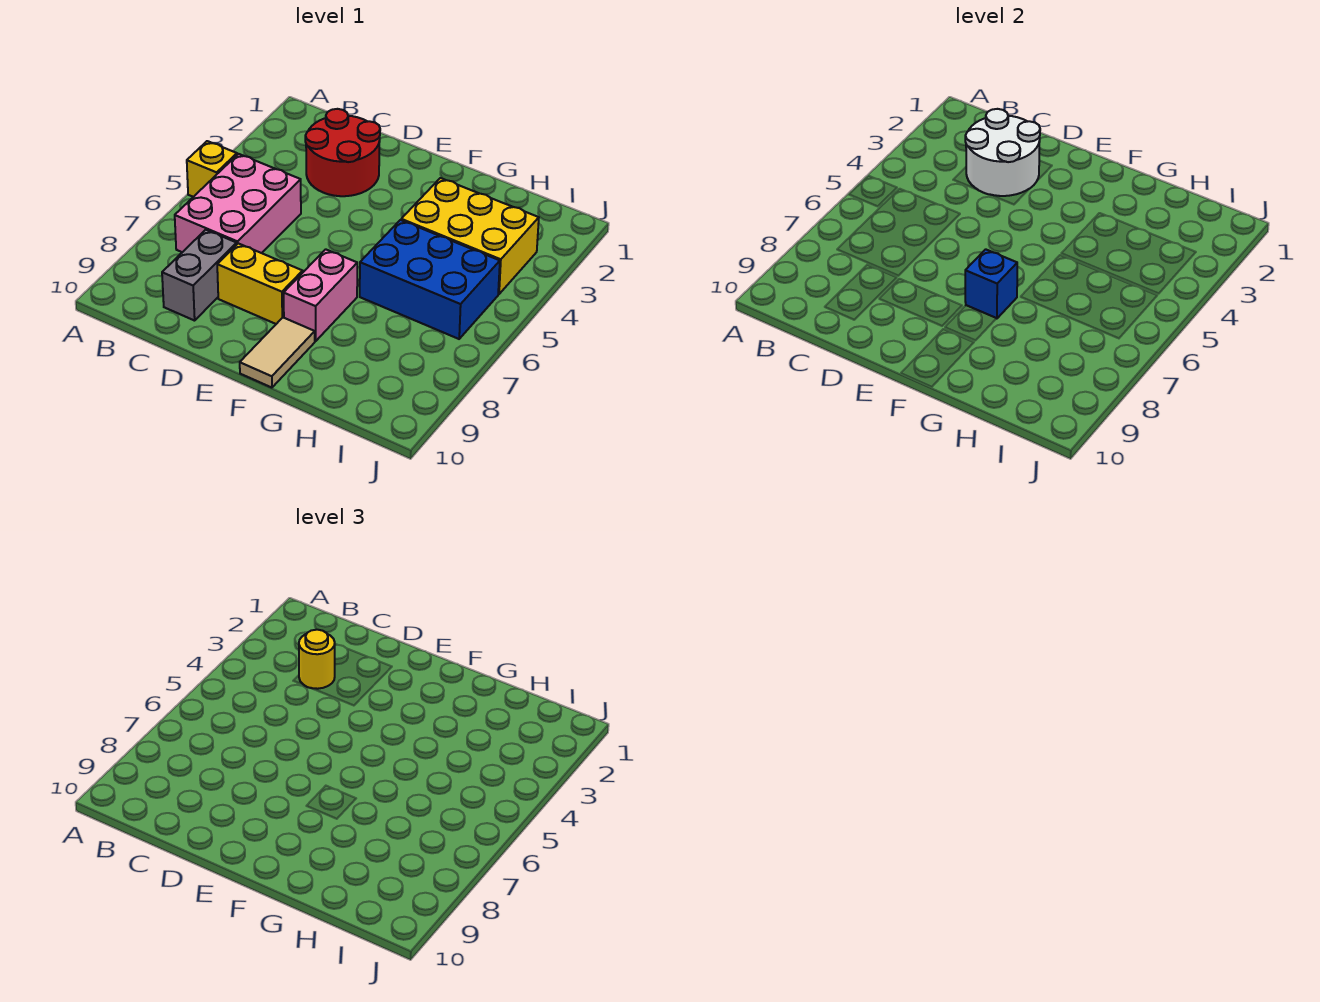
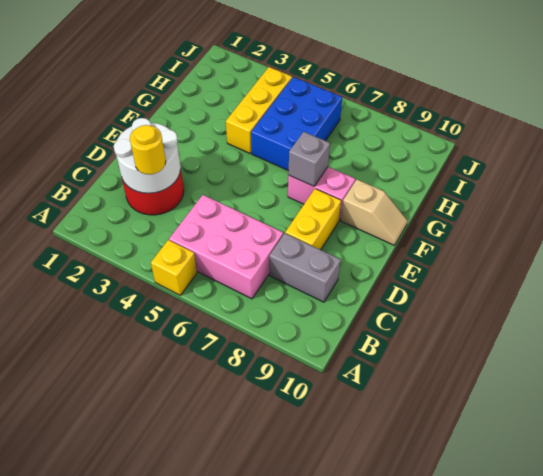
blue brick F7 level 2 -> grey brick F7 level 2
tan tile F9:F10 level 1 -> tan slope F9:F10 level 1 top 9
yellow brick G3:I4 level 1 -> yellow brick G4:I4 level 1

